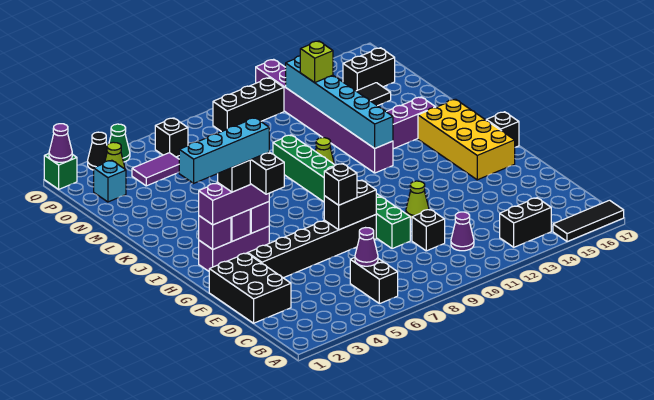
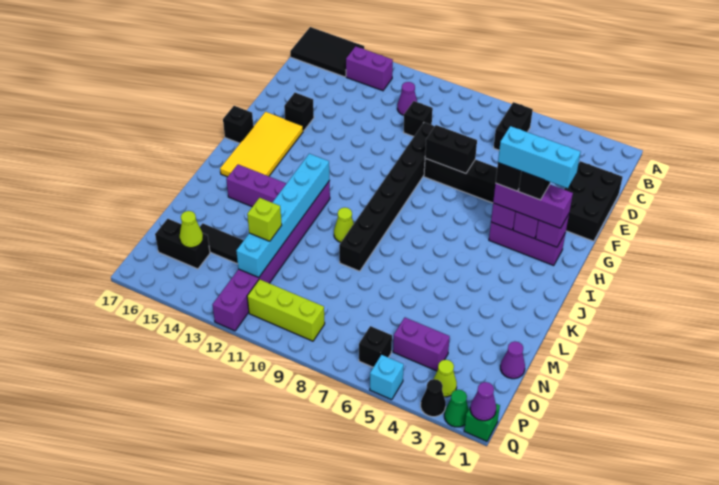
black tile A15:A17 level 1 -> black tile A15:B17 level 1
black brick B13:B14 level 1 -> purple brick B13:B14 level 1
purple cone C6 level 2 -> purple cone N1 level 1
green brick E9:L9 level 1 -> black brick E9:L9 level 1
black brick F7 level 3 -> black brick F15 level 1
lime cone F11 level 1 -> lime cone O15 level 2
yellow brick G15:J16 level 1 -> yellow tile G15:J16 level 1
cyan brick H1:H4 level 5 -> cyan brick H2:H4 level 5
cyan brick O2 level 1 -> cyan brick Q5 level 1
purple tile O4:O5 level 1 -> purple brick O4:O5 level 1
black brick P9:P11 level 1 -> lime brick P9:P11 level 1
green cone Q4 level 1 -> green cone Q2 level 1

